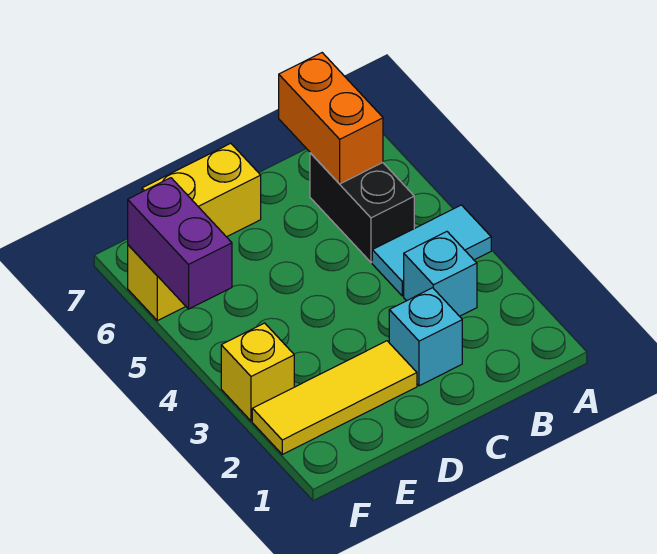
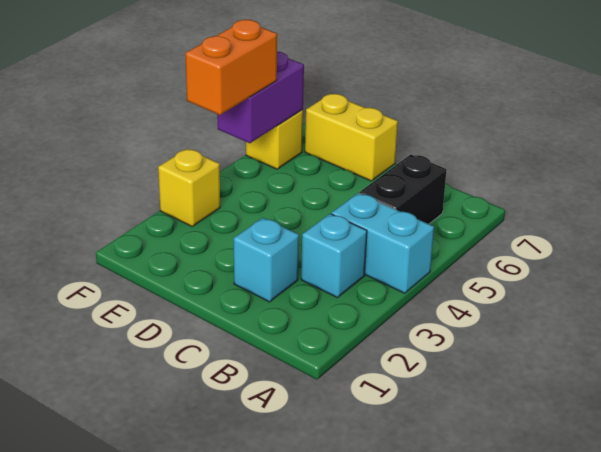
cyan tile A4:B4 level 1 -> cyan brick A4:B4 level 1
orange brick B6:B7 level 2 -> orange brick F4:F5 level 3
yellow tile D2:F2 level 1 -> none

